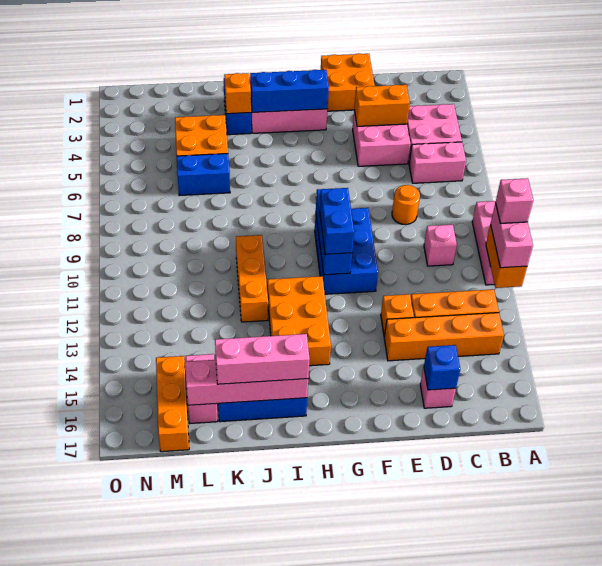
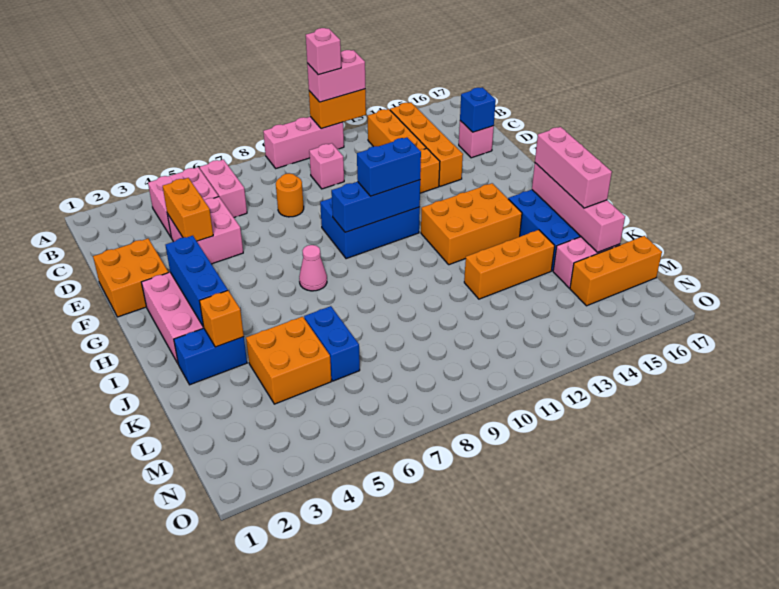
none -> pink cone H7 level 1
orange brick J10:J12 level 1 -> orange brick K12:K14 level 1

